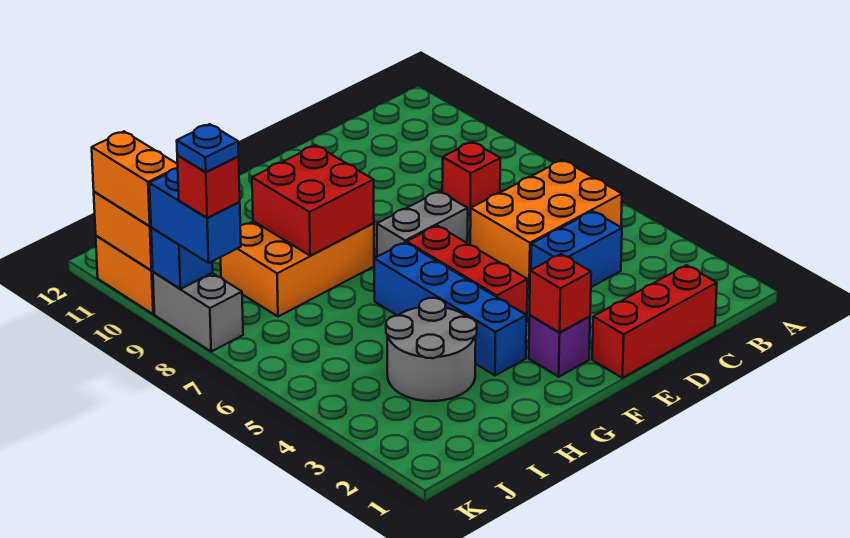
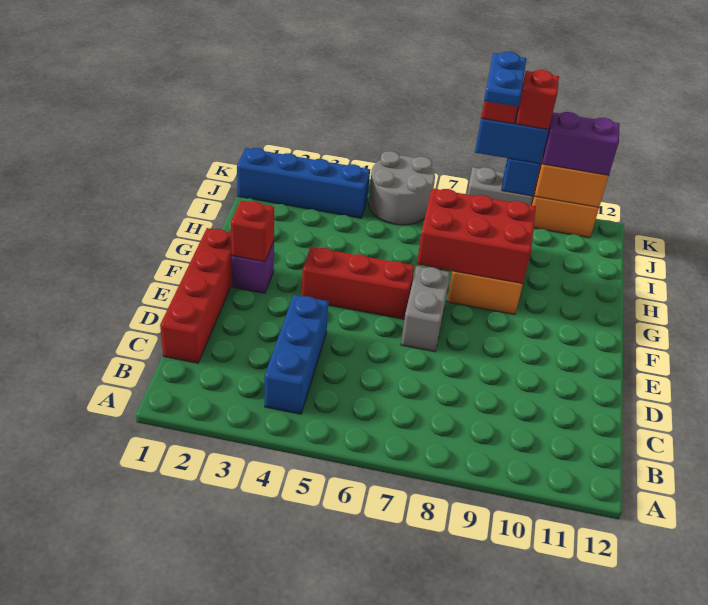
orange brick B5:D6 level 1 -> none
red brick C1:E1 level 1 -> red brick C1:F1 level 1
blue brick C4:D4 level 1 -> blue brick B4:D4 level 1
red brick C8 level 1 -> red brick K9 level 4
blue brick G3:G6 level 1 -> blue brick J1:J4 level 1
red brick G8:H9 level 2 -> red brick G7:H9 level 2
grey round brick H3:I4 level 1 -> grey round brick J5:K6 level 1
blue plate K8 level 5 -> blue plate J8:K8 level 5
orange brick K10:K11 level 3 -> purple brick K10:K11 level 3

